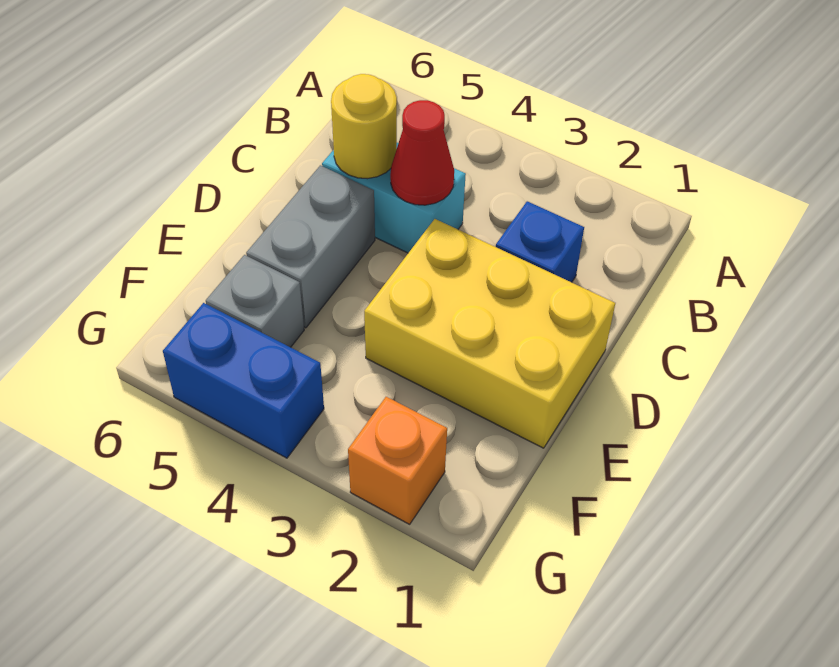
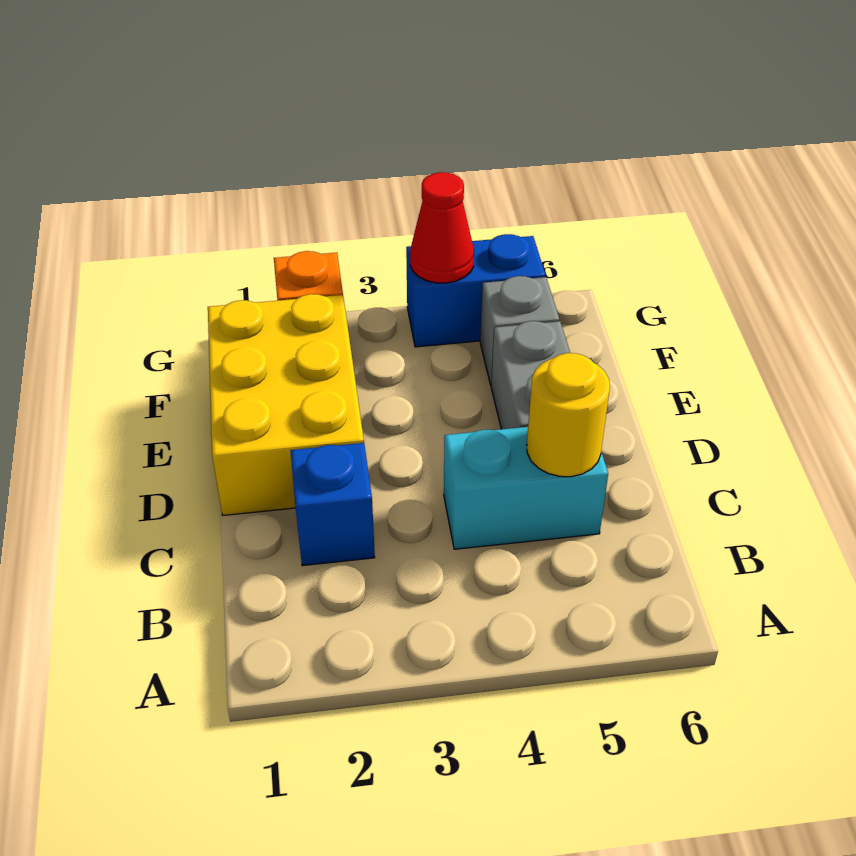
red cone C4 level 2 -> red cone G4 level 2
yellow brick D1:E3 level 1 -> yellow brick D1:F2 level 1

